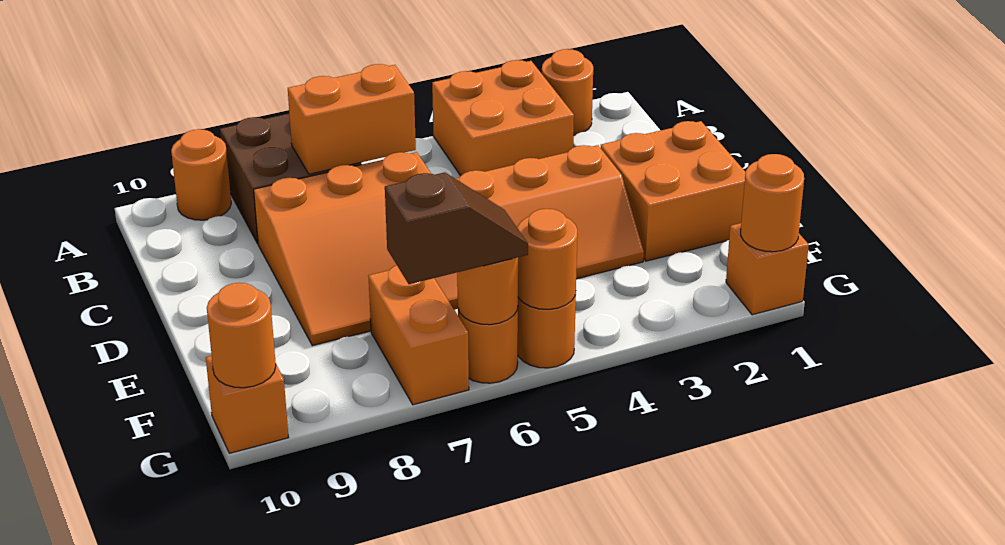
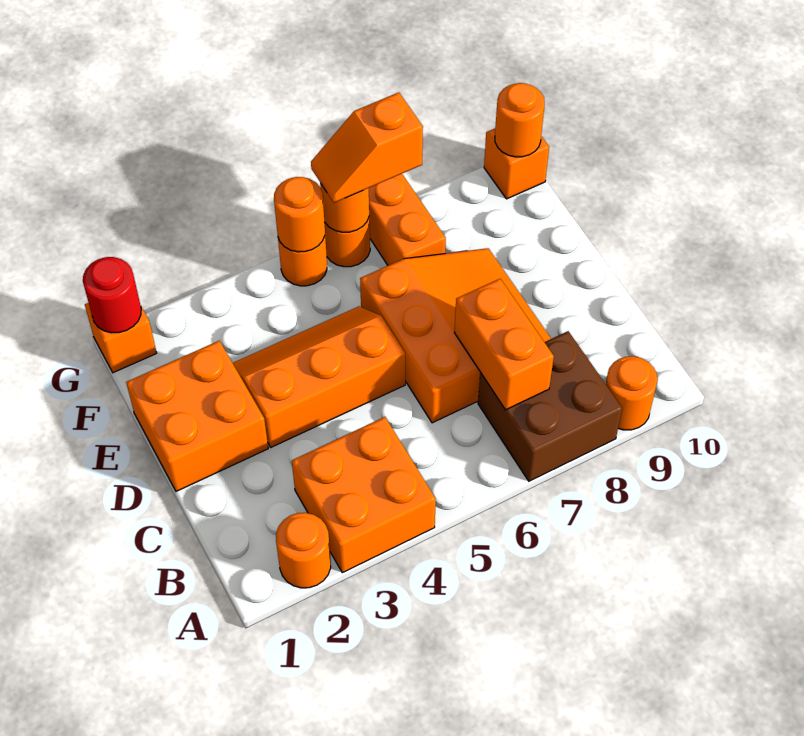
orange brick B6:B7 level 2 -> orange brick B7:C7 level 2
orange slope C6:E8 level 1 top C -> orange slope C6:E8 level 1 top 6
orange round brick G1 level 2 -> red round brick G1 level 2
brown slope G6:G7 level 3 top 7 -> orange slope G6:G7 level 3 top 7

